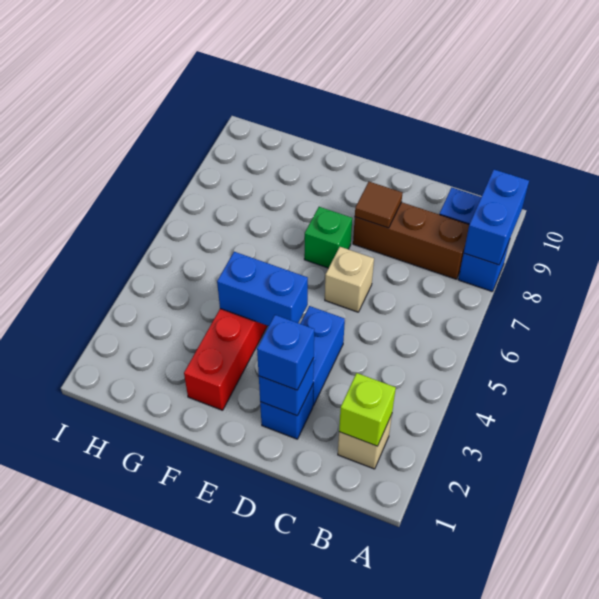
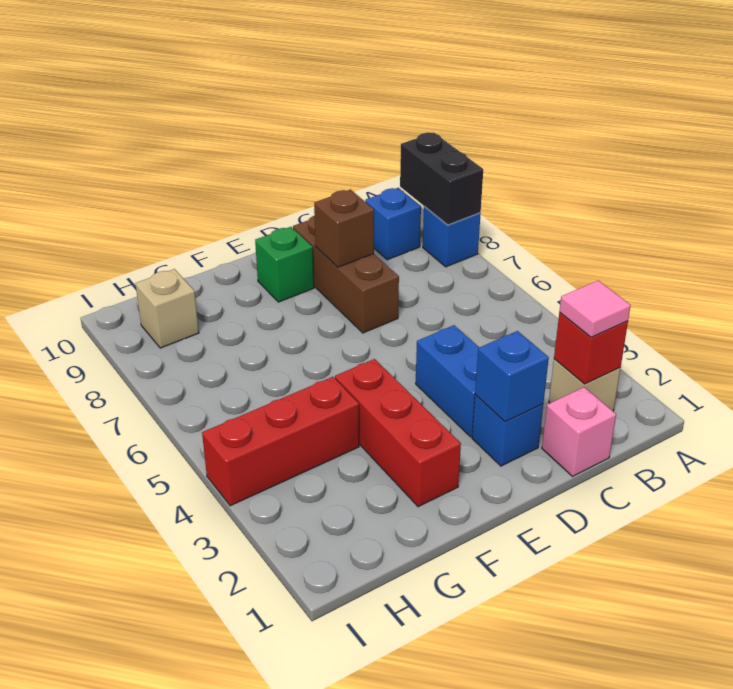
blue brick A8:A9 level 2 -> black brick A8:A9 level 2
lime brick B2 level 2 -> red brick B2 level 2
none -> pink tile B2 level 3
brown brick B8:D8 level 1 -> brown brick D7:D9 level 1
none -> pink brick C1 level 1
blue brick D2 level 3 -> none
tan brick D6 level 1 -> tan brick H9 level 1
brown tile D8 level 2 -> brown brick D8 level 2
blue brick E4:F4 level 2 -> none
green brick E7 level 1 -> green brick E9 level 1
none -> red brick G4:I4 level 1

